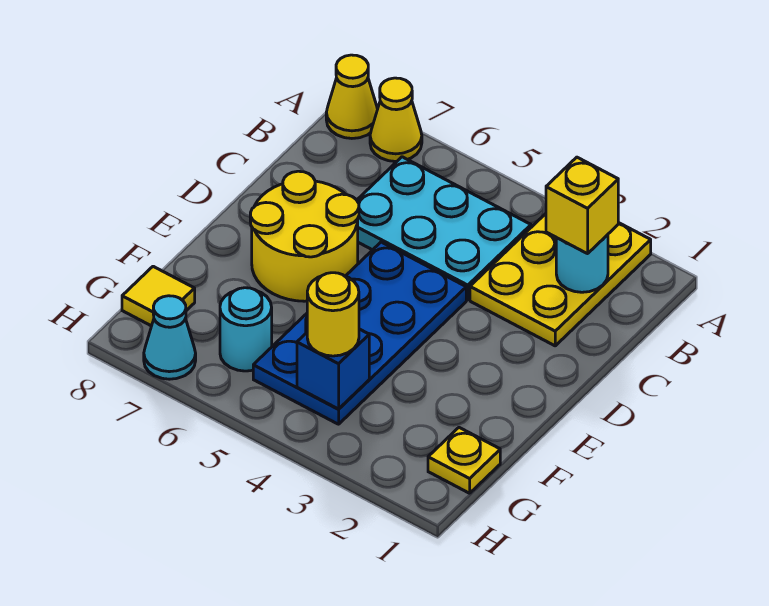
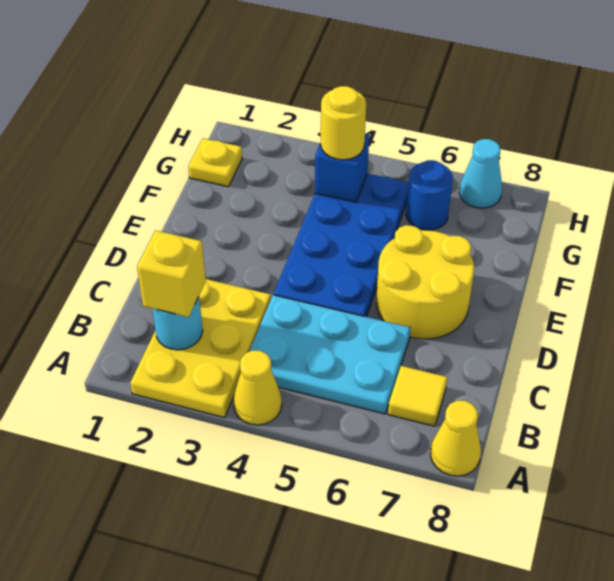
yellow cone A7 level 1 -> yellow cone A4 level 1
cyan round brick G6 level 1 -> blue round brick G6 level 1
yellow tile G8 level 1 -> yellow tile B7 level 1

